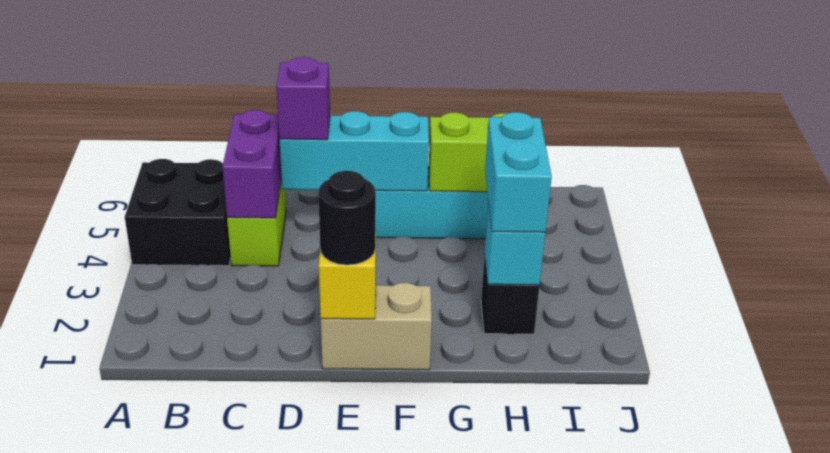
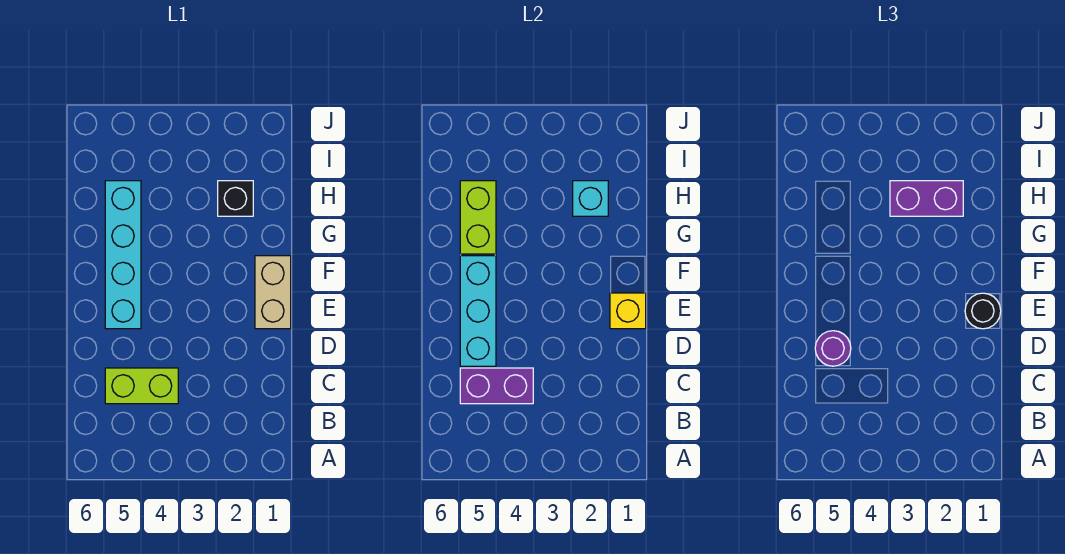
black brick A4:B5 level 1 -> none
purple brick D5 level 3 -> purple round brick D5 level 3
cyan brick H2:H3 level 3 -> purple brick H2:H3 level 3

